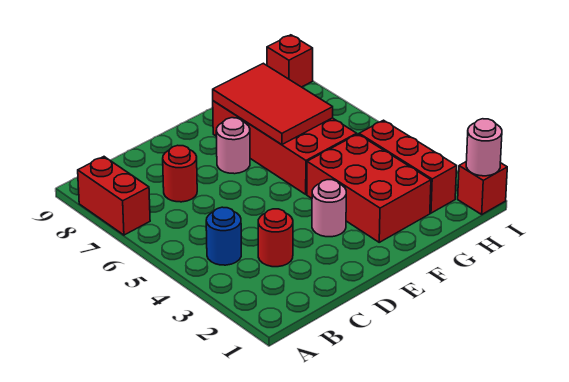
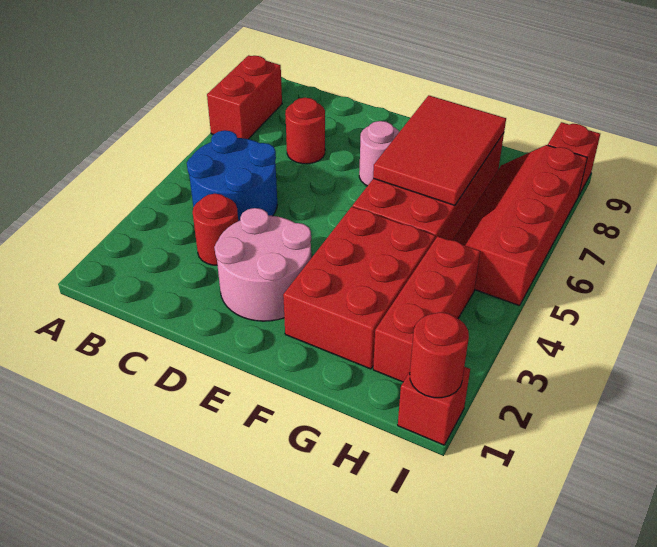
blue round brick B4 level 1 -> blue round brick B4:C5 level 1
pink round brick E3 level 1 -> pink round brick D2:E3 level 1
none -> red slope H5:I8 level 1 top I
pink round brick I1 level 2 -> red round brick I1 level 2

